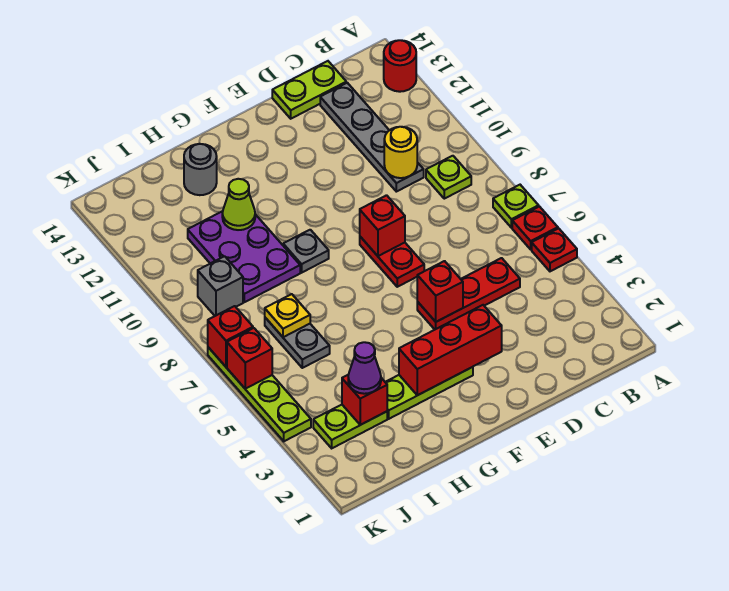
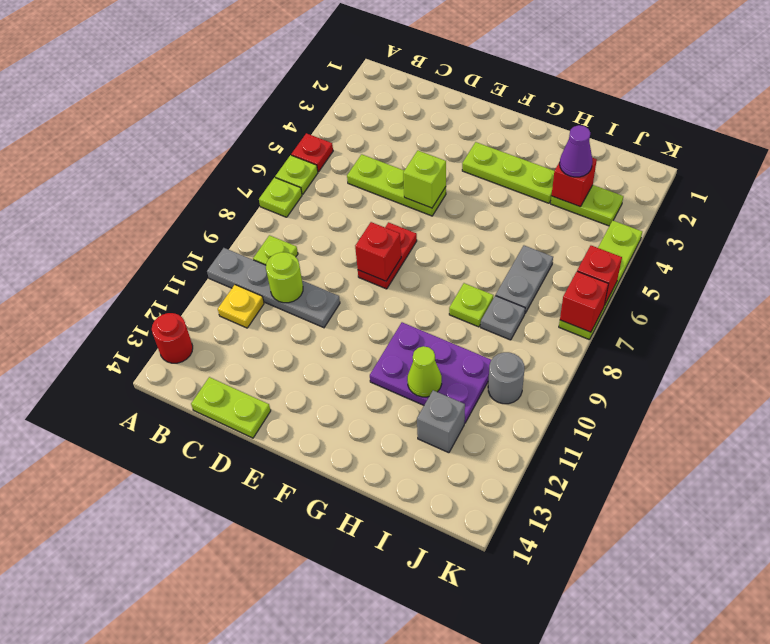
red plate A6 level 1 -> lime plate A6 level 1
red plate C5:E5 level 1 -> lime plate C5:E5 level 1
grey plate C10:C13 level 1 -> grey plate A10:D10 level 1
yellow round brick C10 level 2 -> lime round brick C10 level 2
red brick E3:G3 level 2 -> none
red brick E5 level 2 -> lime brick E5 level 2
grey plate G9 level 1 -> grey plate I8 level 1
none -> lime plate H8 level 1
purple plate H9:I11 level 1 -> purple plate G10:I11 level 1
grey round brick H13 level 1 -> grey round brick J10 level 1
yellow plate I7 level 2 -> yellow plate B11 level 1
grey brick J9 level 1 -> grey brick I12 level 1

